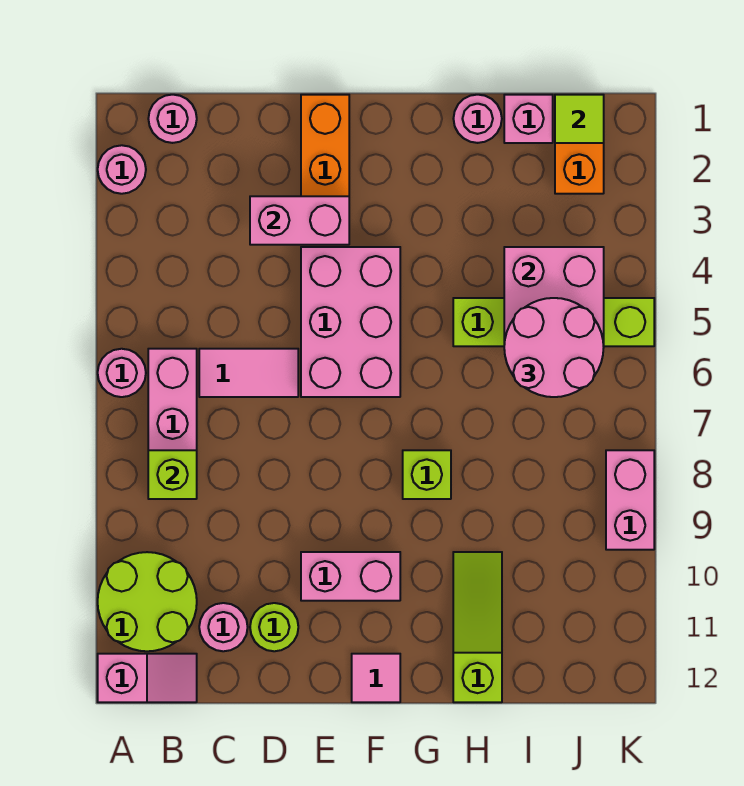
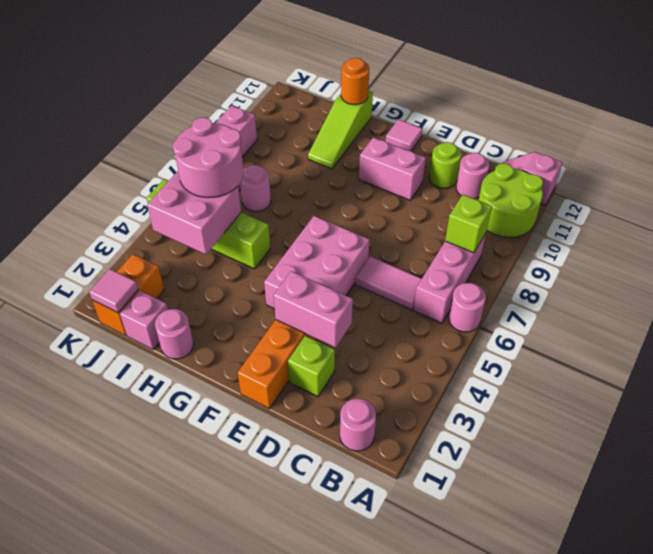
pink round brick A2 level 1 -> pink round brick I7 level 1
lime brick G8 level 1 -> lime brick D2 level 1
none -> orange round brick H12 level 2
lime tile J1 level 2 -> pink tile J1 level 2

